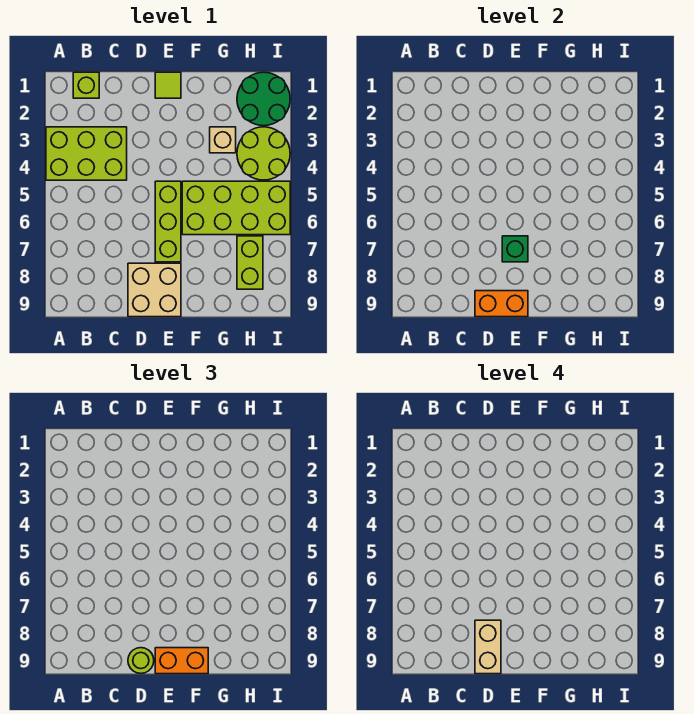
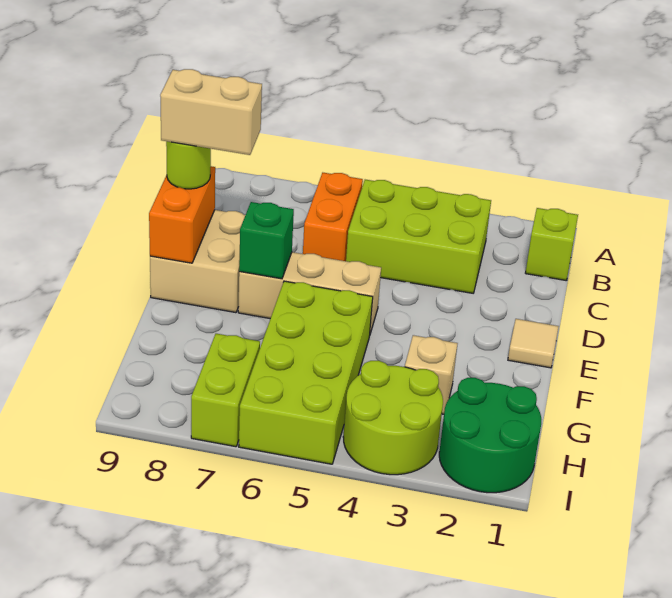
lime brick A3:C4 level 1 -> lime brick B3:C5 level 1
lime tile E1 level 1 -> tan tile E1 level 1
lime brick E5:E7 level 1 -> tan brick E5:E7 level 1
orange brick E9:F9 level 3 -> orange brick B6:C6 level 1
lime brick H7:H8 level 1 -> lime brick H7:I7 level 1

